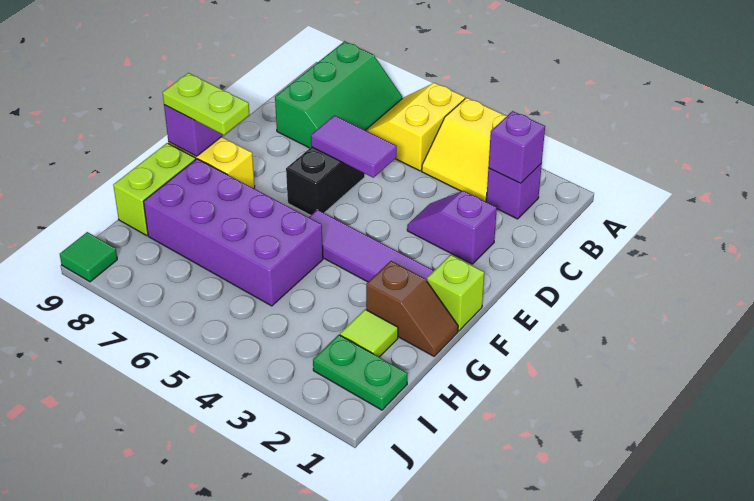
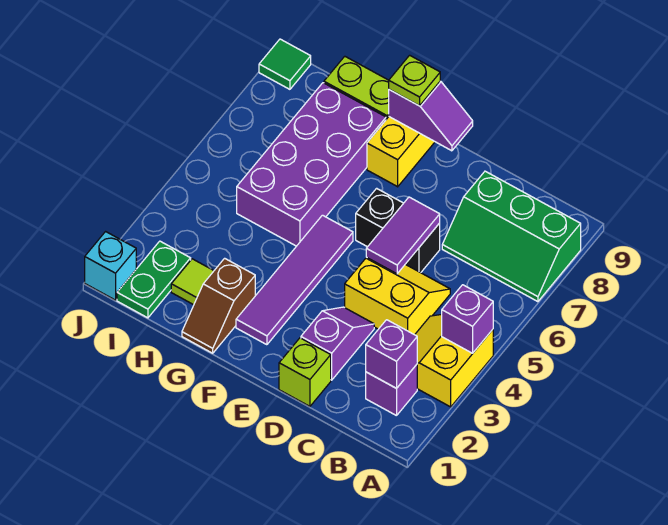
none -> purple brick A4 level 2
yellow slope A5:B6 level 1 top 5 -> yellow slope C4:D5 level 1 top 4
lime brick F1 level 1 -> lime brick D1 level 1
lime plate F8:F9 level 3 -> lime plate F9 level 3
none -> cyan brick J1 level 1

